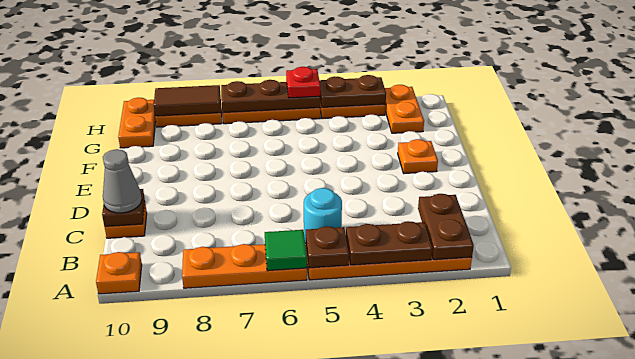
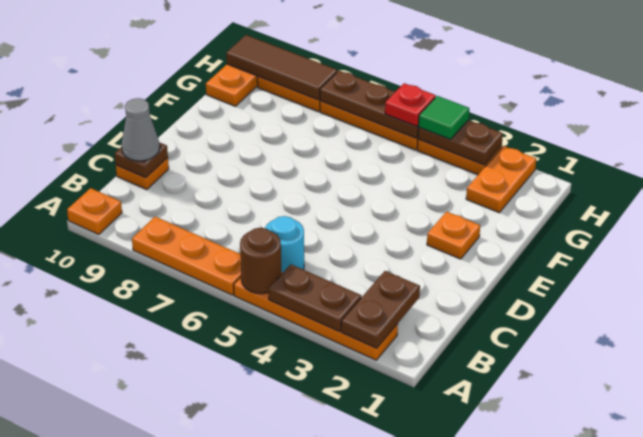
brown plate A5 level 2 -> brown round brick A5 level 2
green tile A6 level 2 -> green tile H4 level 3
brown tile H8:H9 level 2 -> brown tile H8:H10 level 2

